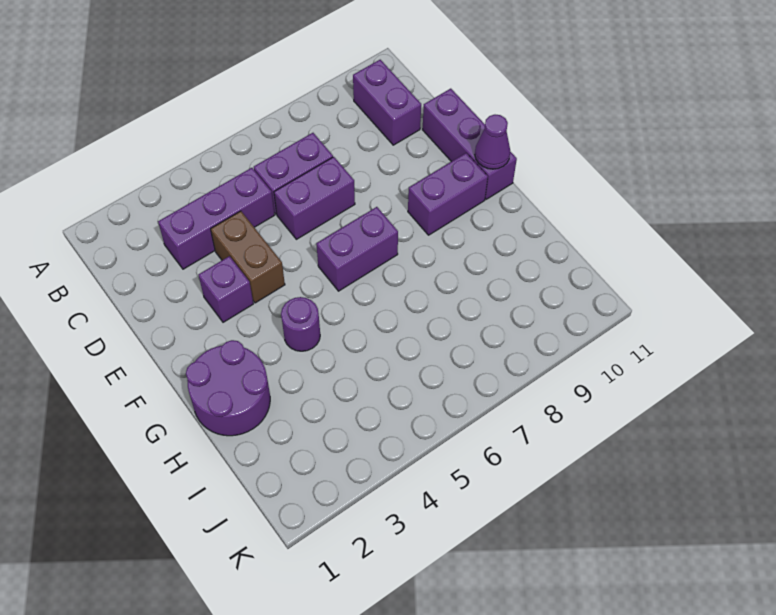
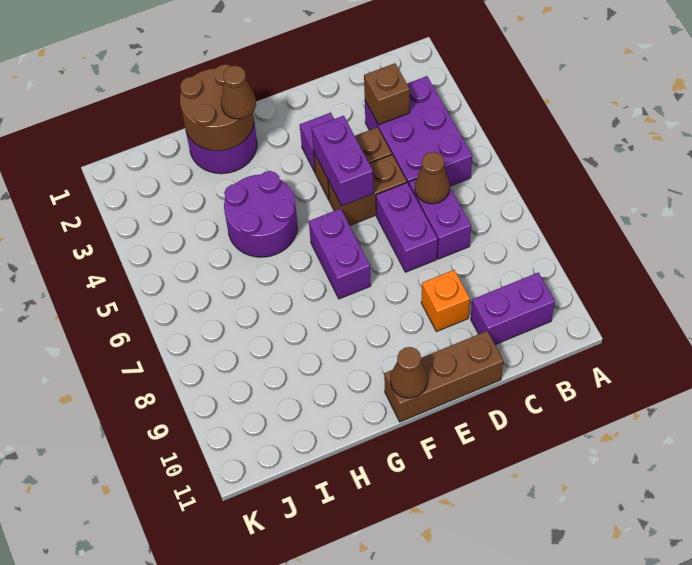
purple brick C3:C5 level 1 -> purple brick B3:C5 level 1
none -> brown brick C3 level 2
none -> brown cone C6 level 2
none -> brown brick D5:E5 level 1
none -> orange brick D9 level 1
purple brick D11:F11 level 1 -> brown brick D11:F11 level 1
purple brick F9:F10 level 1 -> purple brick E4:E5 level 2
purple cone F11 level 2 -> brown cone F11 level 2
none -> brown round brick G1:H2 level 2
none -> brown cone G2 level 3
purple round brick G4 level 1 -> purple round brick G4:H5 level 1

